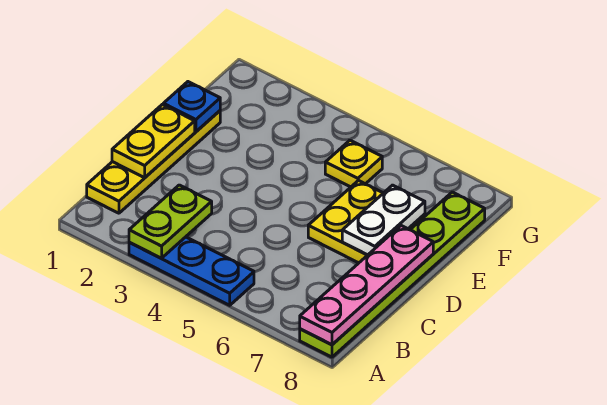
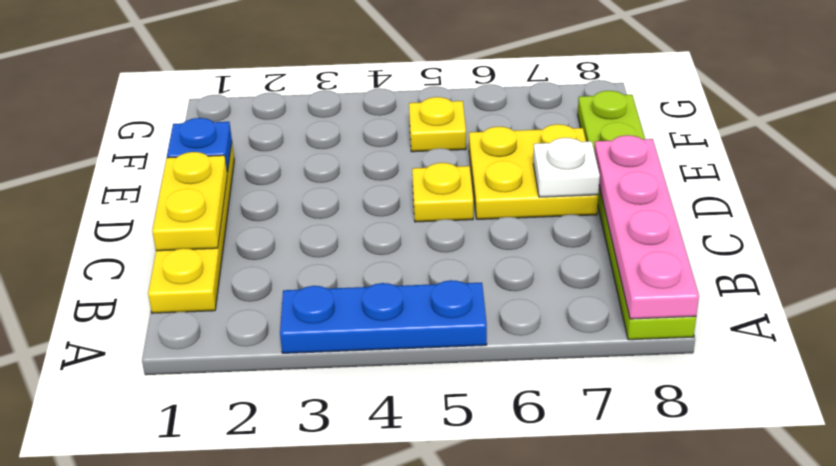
lime plate A3:B3 level 2 -> none
none -> yellow plate D5 level 1
white plate D7:E7 level 2 -> white plate D7 level 2

